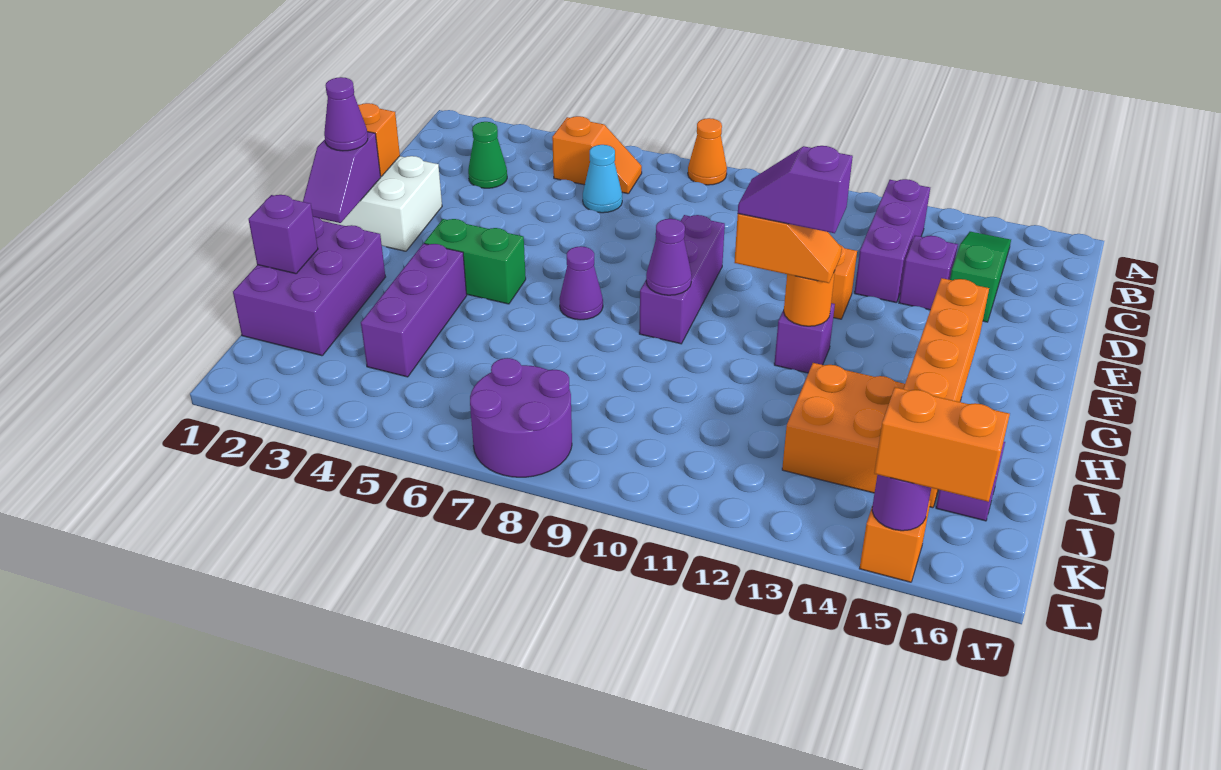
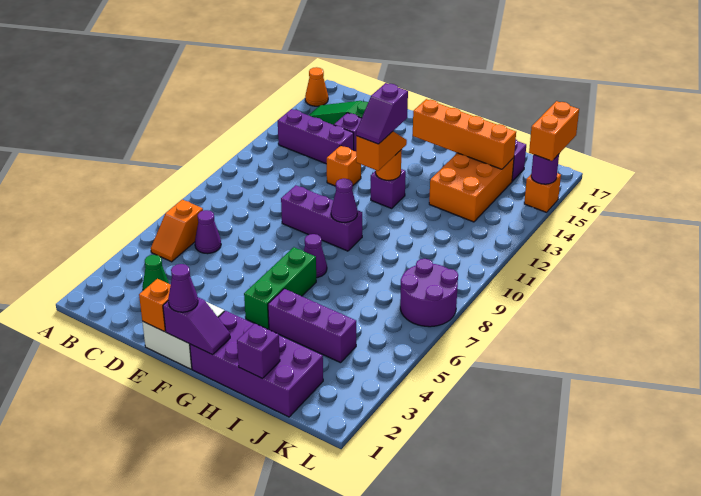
orange cone A8 level 1 -> orange cone A16 level 1
orange slope B5:B6 level 1 top 5 -> orange slope B5:B6 level 1 top 6
cyan cone C6 level 1 -> purple cone C6 level 1
green brick G4:G5 level 1 -> green brick G4:G6 level 1
purple brick H1:J2 level 1 -> purple brick G1:J2 level 1

